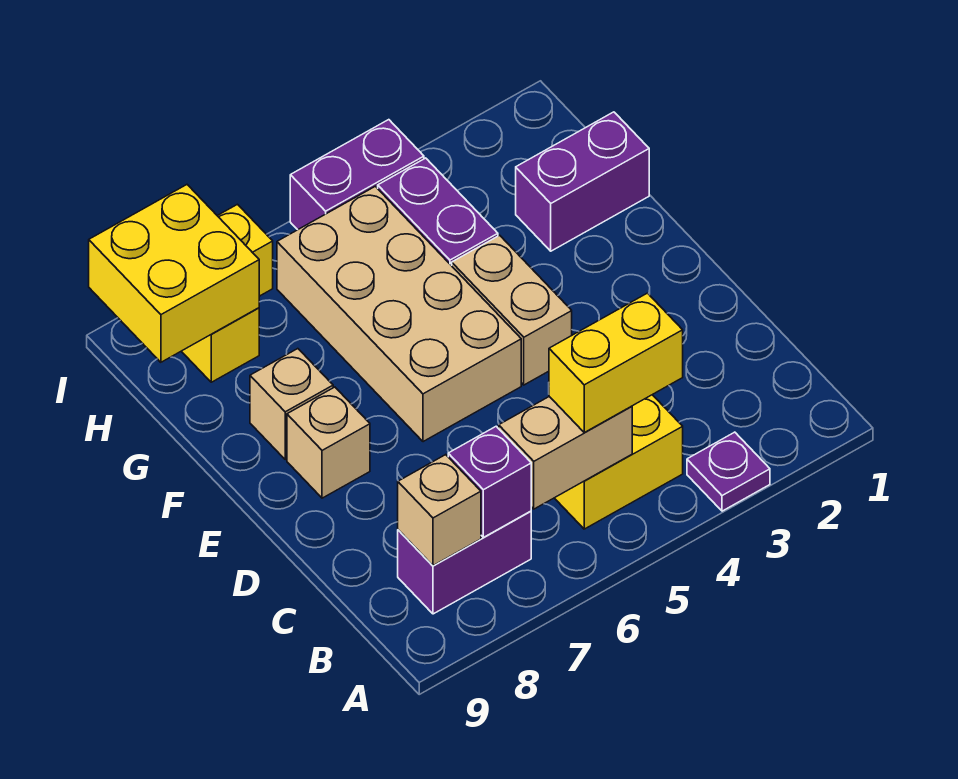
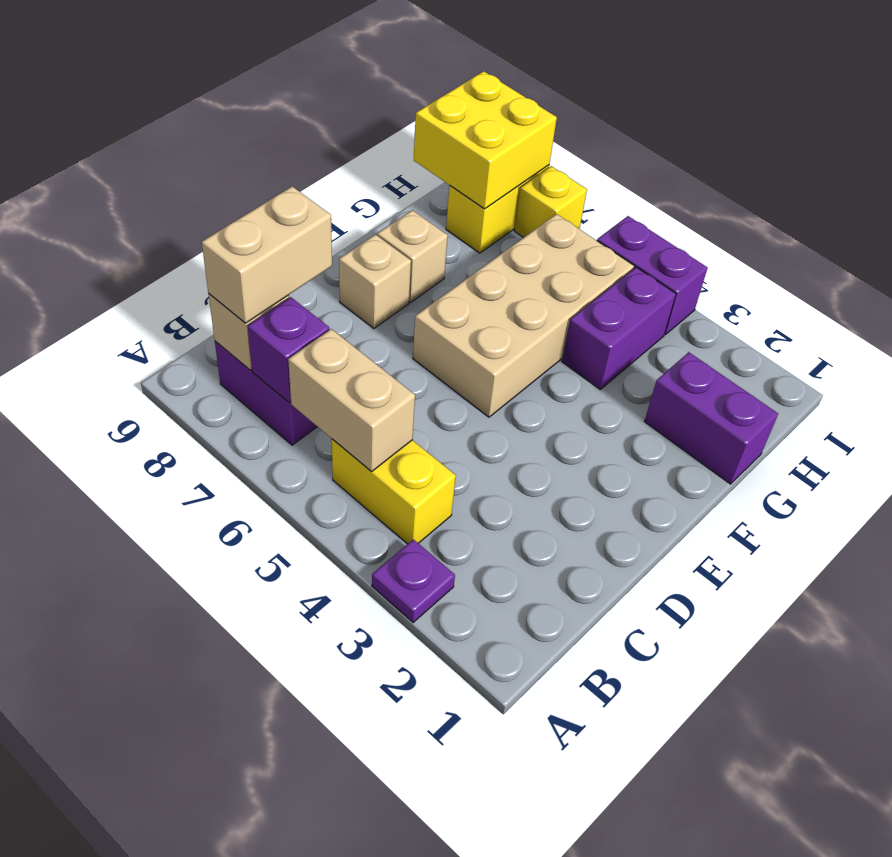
yellow brick B4:B5 level 3 -> none
tan brick E4:F4 level 1 -> tan brick B8:C8 level 3

